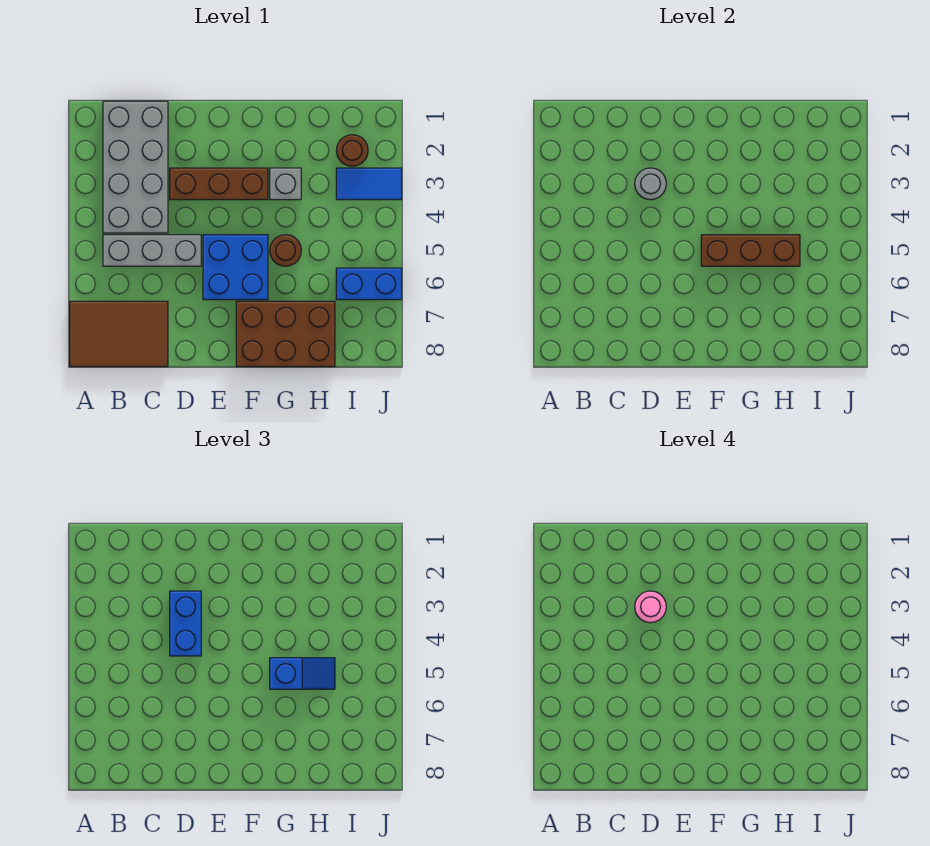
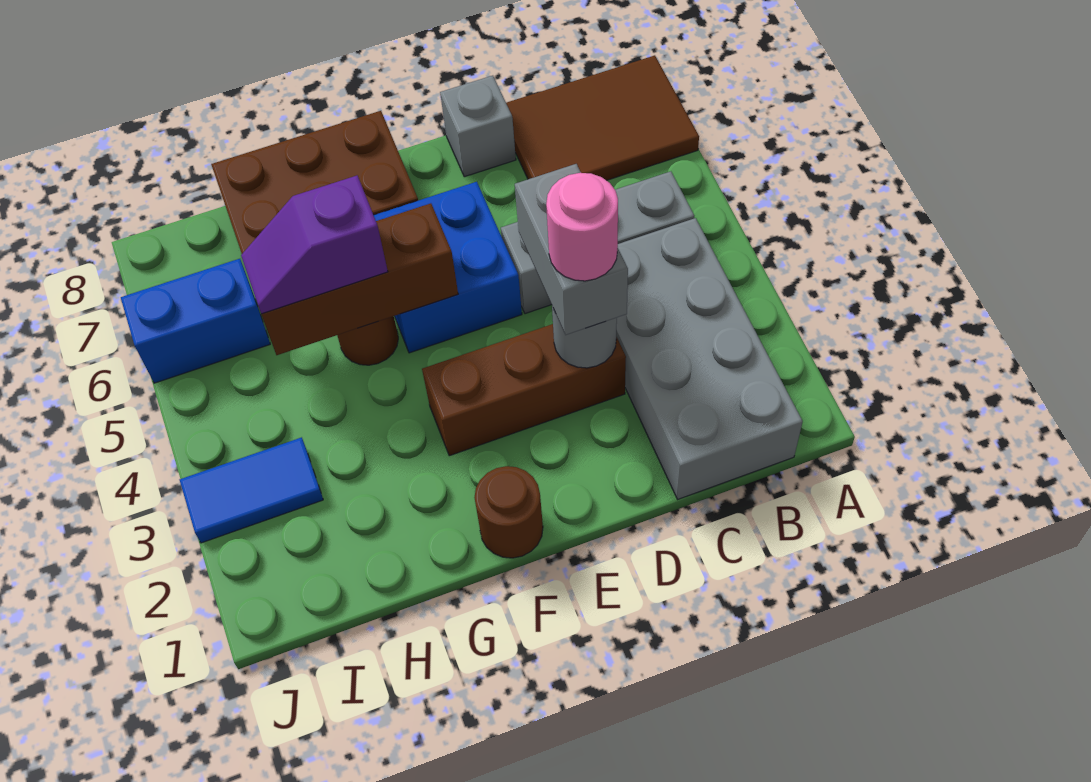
blue brick D3:D4 level 3 -> grey brick D3:D4 level 3
grey brick G3 level 1 -> grey brick D8 level 1
blue slope G5:H5 level 3 top G -> purple slope G5:H5 level 3 top G
brown round brick I2 level 1 -> brown round brick F1 level 1

